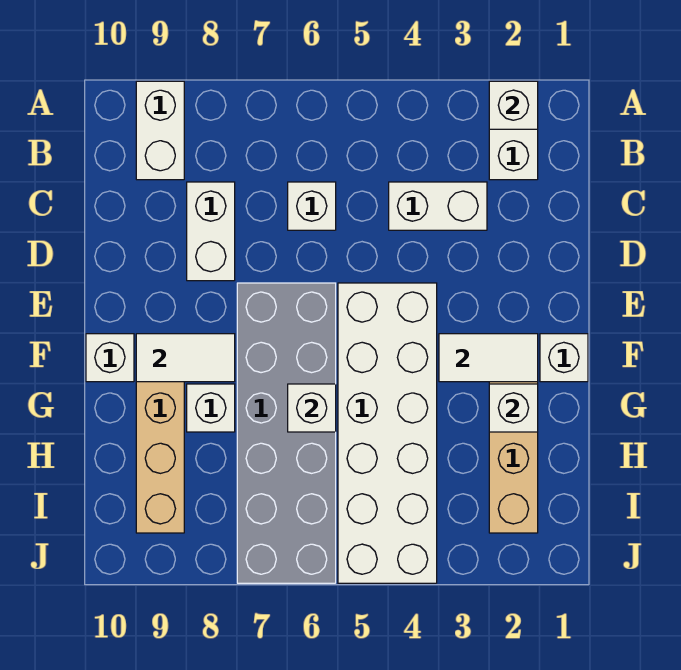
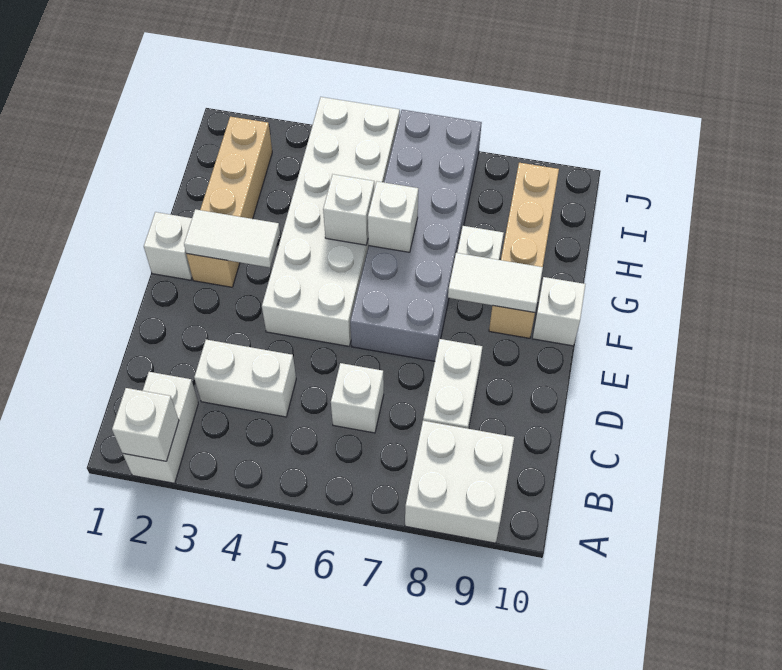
white brick A9:B9 level 1 -> white brick A8:B9 level 1
white brick G2 level 2 -> white brick G5 level 2

